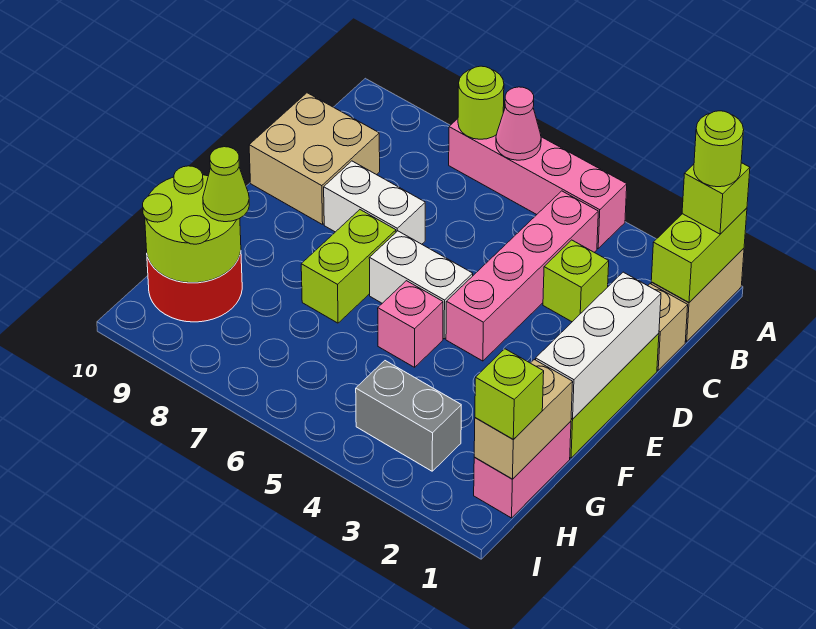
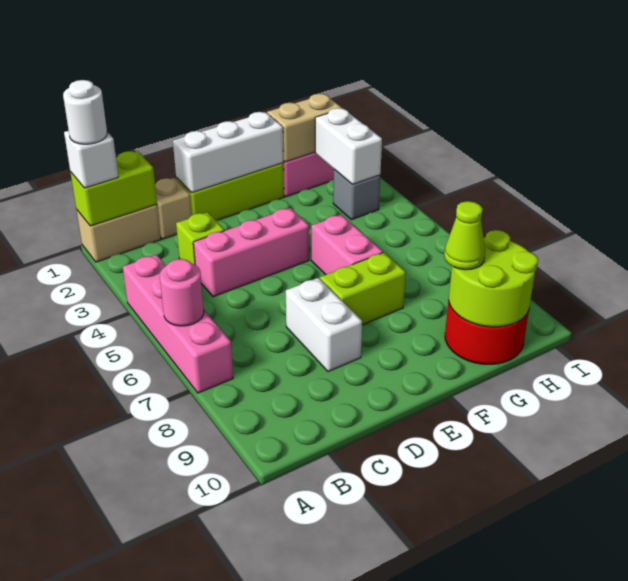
lime brick A1 level 3 -> white brick A1 level 3
lime round brick A1 level 4 -> white round brick A1 level 4
pink cone A6 level 2 -> pink round brick A6 level 2
lime round brick A7 level 2 -> none
pink brick B4:E4 level 1 -> pink brick C4:E4 level 1
tan brick C9:D10 level 1 -> none
white brick E5:E6 level 1 -> white brick H2:H3 level 2
pink brick F5 level 1 -> pink brick F5:F6 level 1
lime brick H1 level 3 -> none
grey brick H3:H4 level 1 -> grey brick H3 level 1

